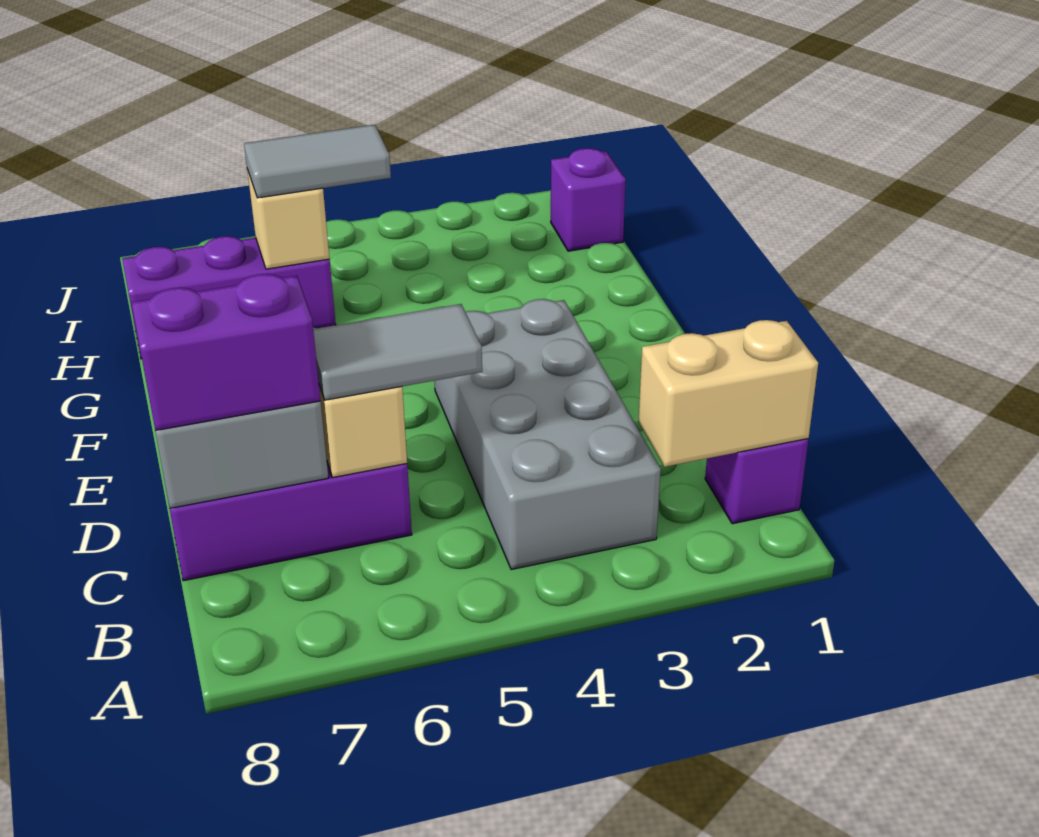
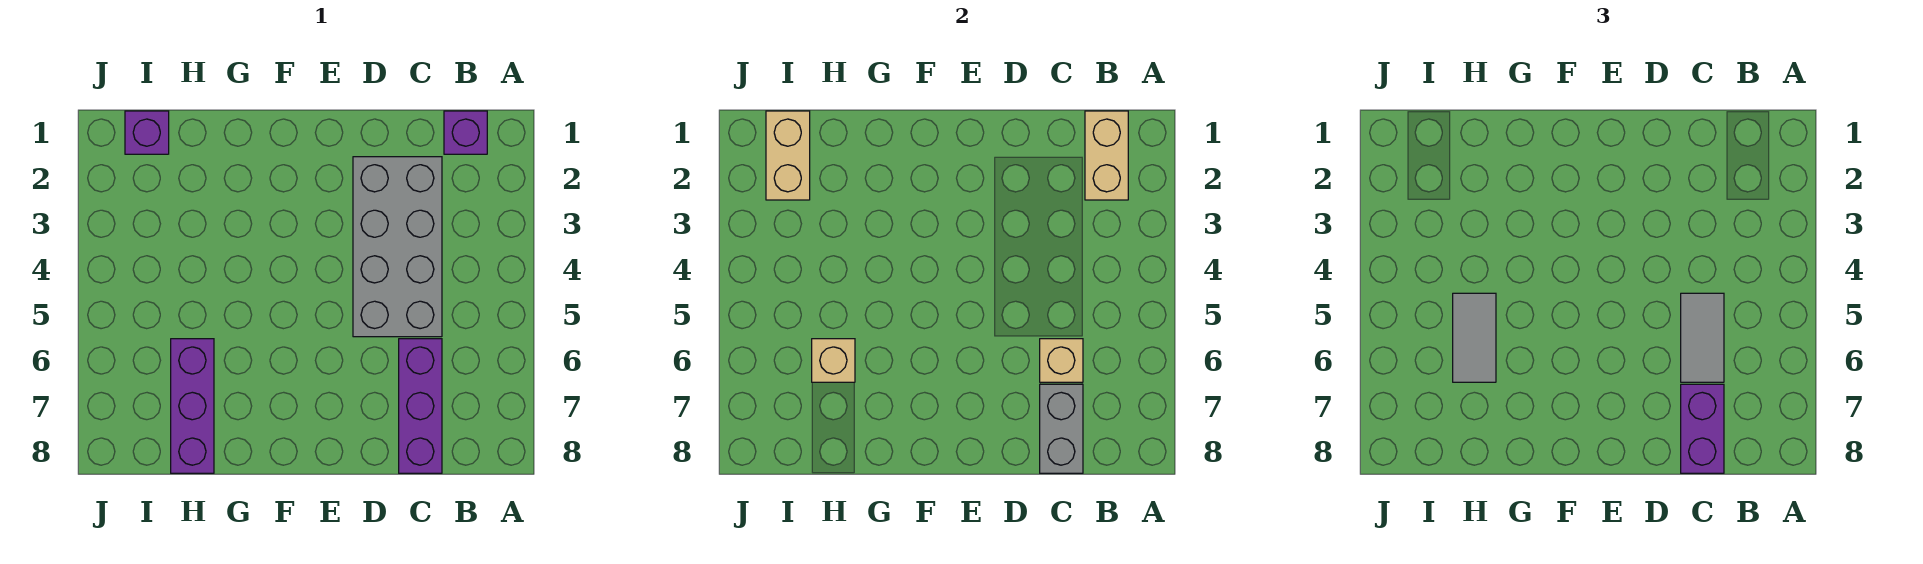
grey brick B3:E4 level 1 -> grey brick C2:D5 level 1
none -> tan brick I1:I2 level 2

